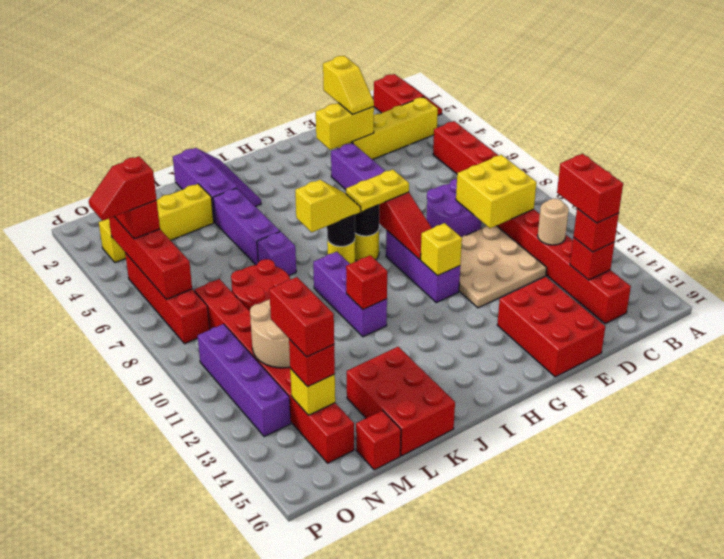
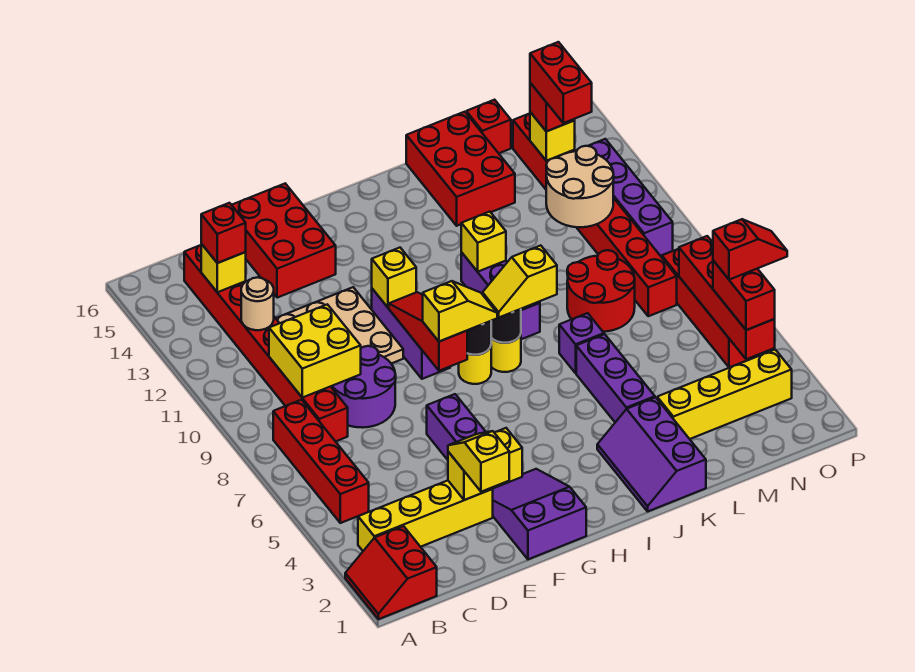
red brick C13:C14 level 4 -> none
red brick C14 level 2 -> yellow brick C14 level 2
none -> purple slope F1:G3 level 1 top 1
yellow plate G8:H8 level 3 -> yellow slope G8:H8 level 3 top G
red brick J11 level 2 -> yellow brick J11 level 2

